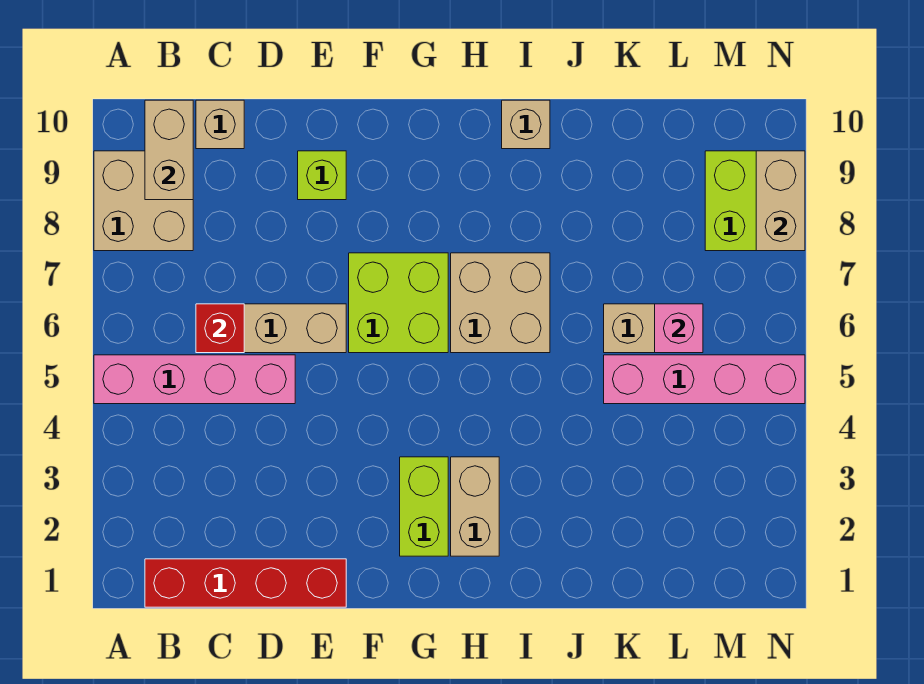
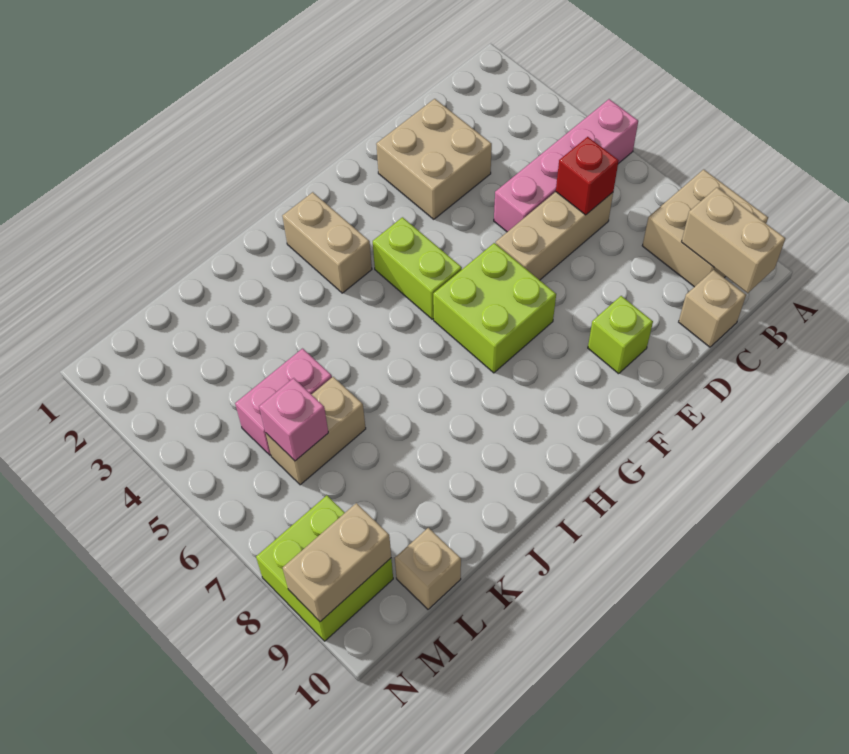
red brick B1:E1 level 1 -> none
lime brick G2:G3 level 1 -> lime brick G4:G5 level 1
tan brick H6:I7 level 1 -> tan brick D2:E3 level 1
tan brick I10 level 1 -> tan brick L10 level 1
pink brick K5:N5 level 1 -> pink brick K5:L5 level 1
tan brick N8:N9 level 2 -> tan brick M9:N9 level 2

